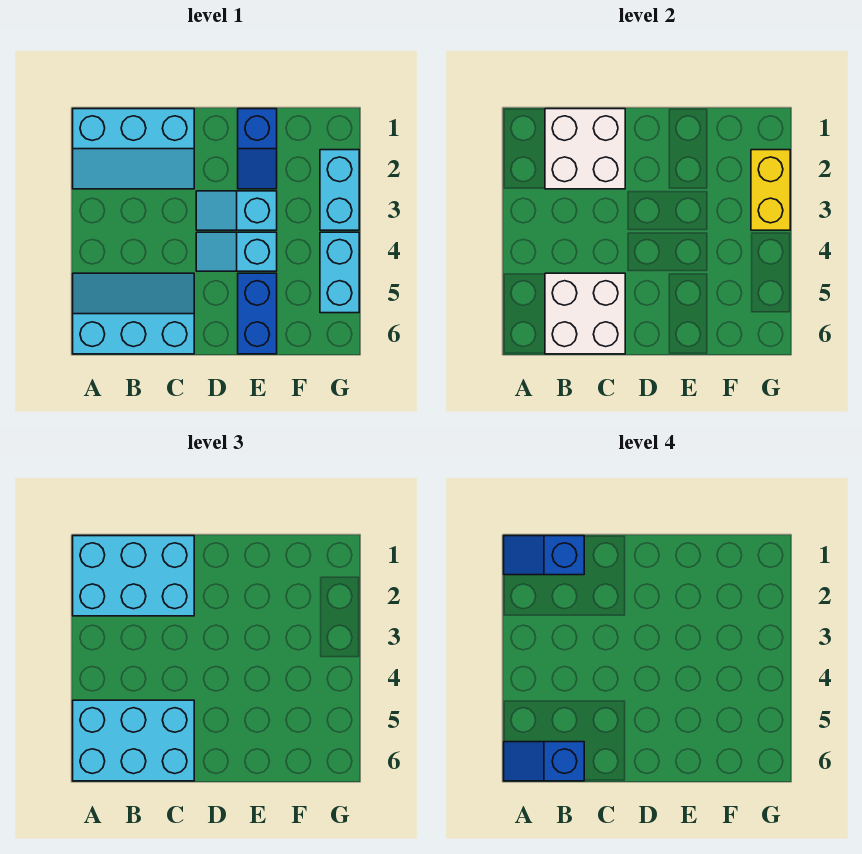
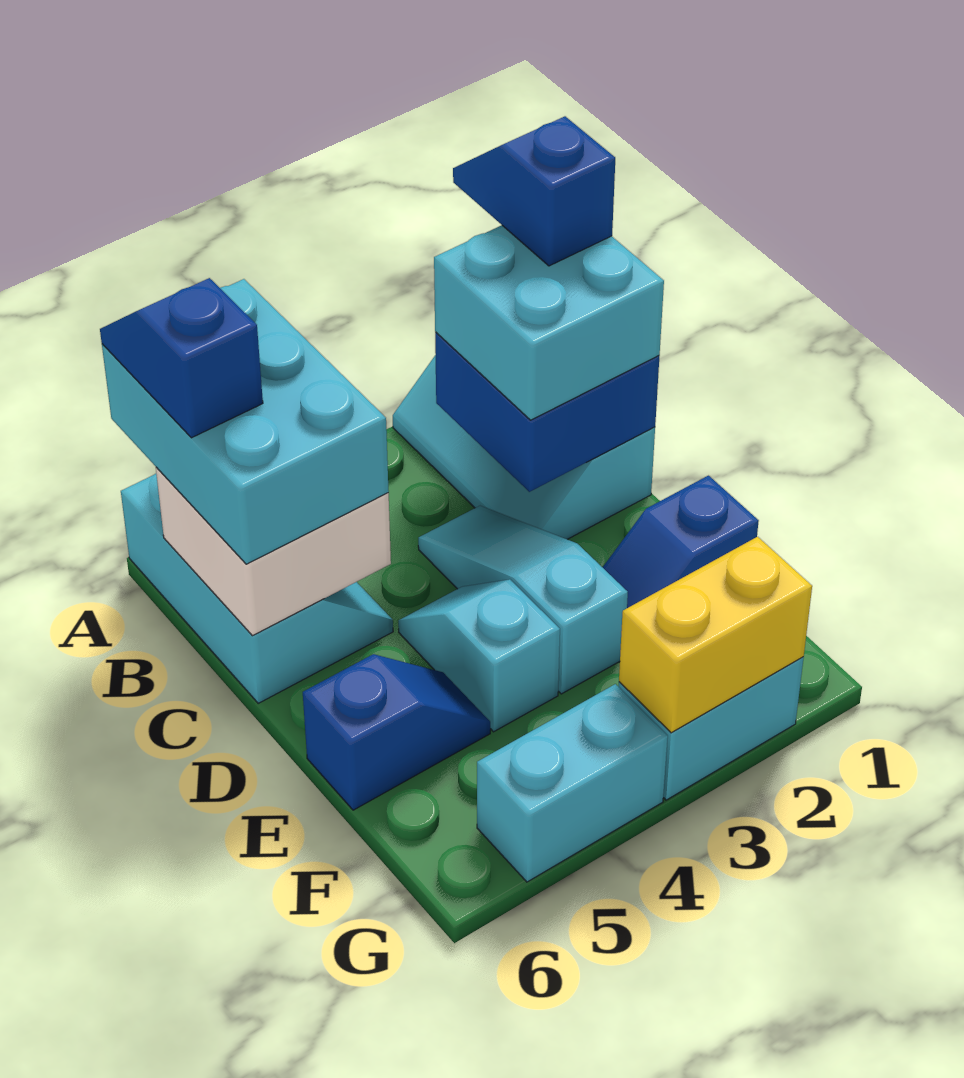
cyan brick A1:C2 level 3 -> cyan brick B1:C2 level 3
white brick B1:C2 level 2 -> blue brick B1:C2 level 2
cyan slope D3:E3 level 1 top E -> cyan slope C3:E3 level 1 top E
blue brick E5:E6 level 1 -> blue slope E5:E6 level 1 top 6

